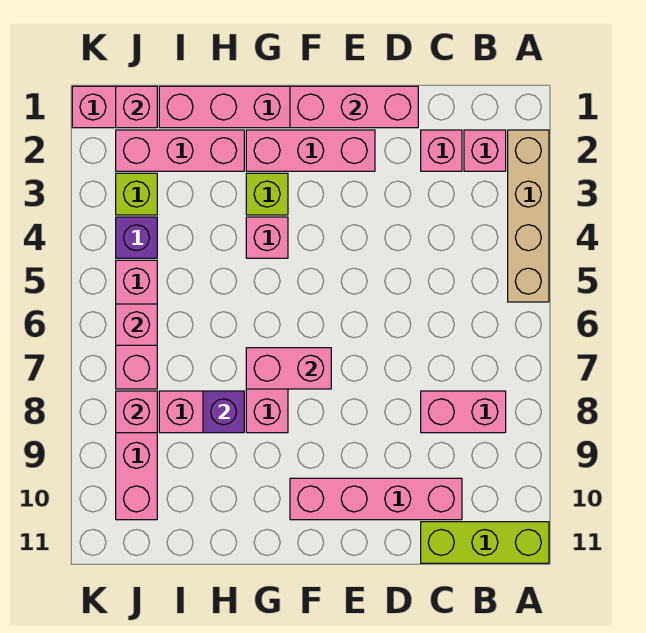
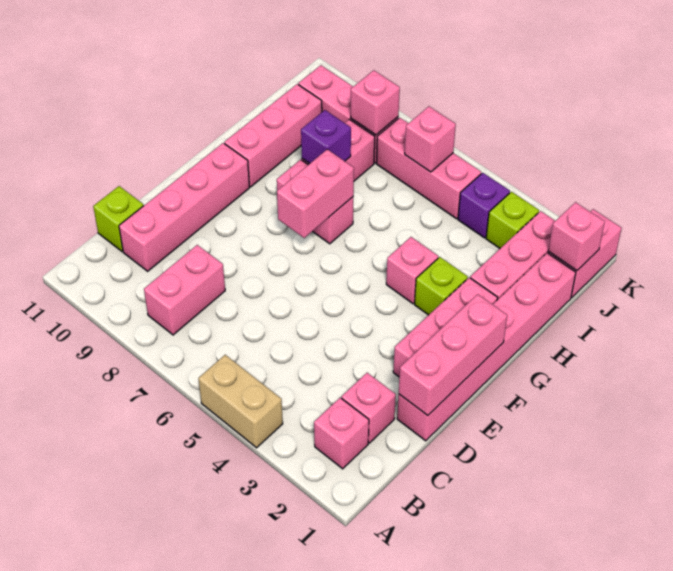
tan brick A2:A5 level 1 -> tan brick A4:A5 level 1
lime brick A11:C11 level 1 -> lime brick C11 level 1
none -> pink brick G10:I10 level 1

